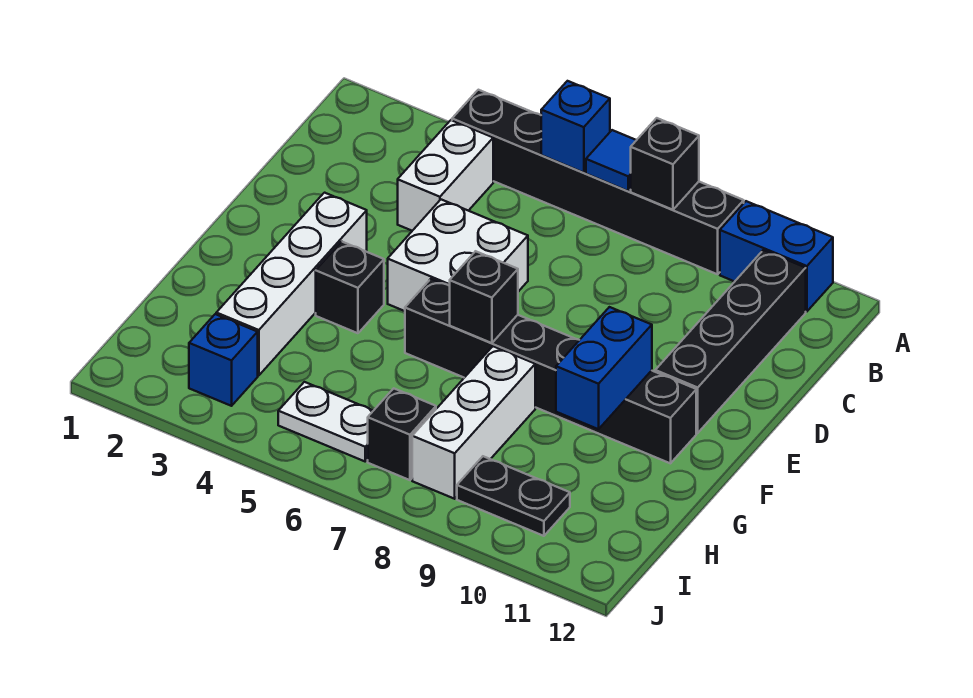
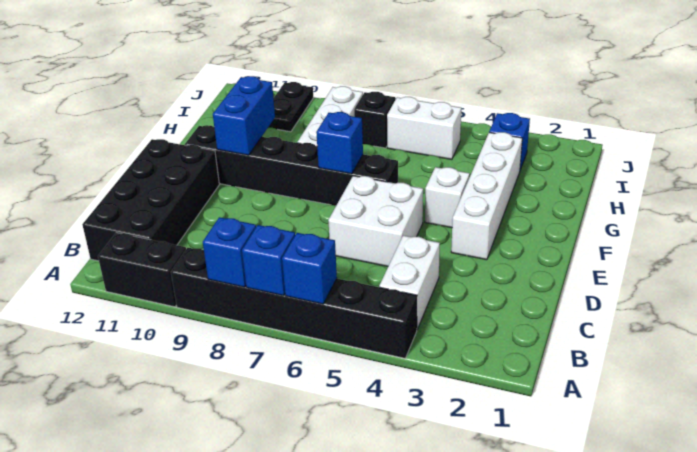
blue tile A7 level 2 -> blue brick A7 level 2
black brick A8 level 2 -> blue brick A8 level 2
blue brick A10:A11 level 1 -> black brick A10:A11 level 1
black brick B11:E11 level 1 -> black brick B11:E12 level 1
black brick F4 level 1 -> white brick F4 level 1
black brick F7 level 2 -> blue brick F7 level 2
white plate I5:I6 level 1 -> white brick I5:I6 level 1
black plate I9:I10 level 1 -> black plate I10:J10 level 1

